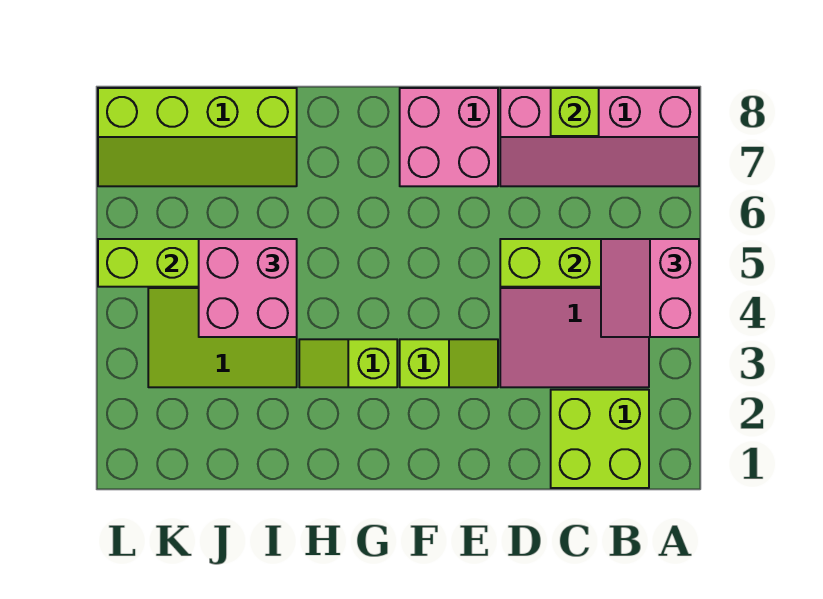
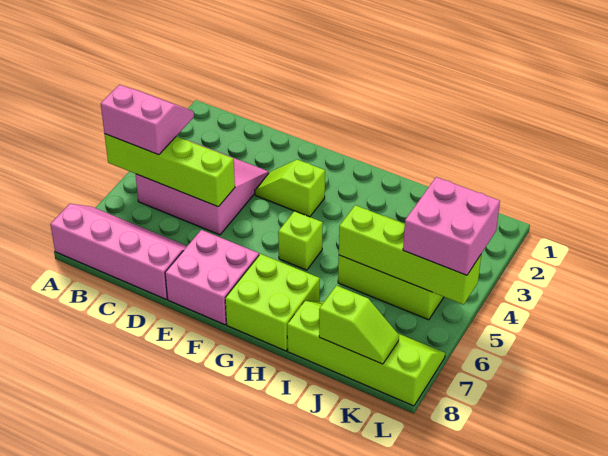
pink slope A4:B5 level 3 top A -> pink slope A4:B5 level 3 top 5
lime brick B1:C2 level 1 -> lime brick G7:H8 level 1
lime brick C8 level 2 -> lime brick G5 level 1
lime slope G3:H3 level 1 top G -> lime slope J8:K8 level 2 top J
pink brick I4:J5 level 3 -> pink brick K4:L5 level 3

